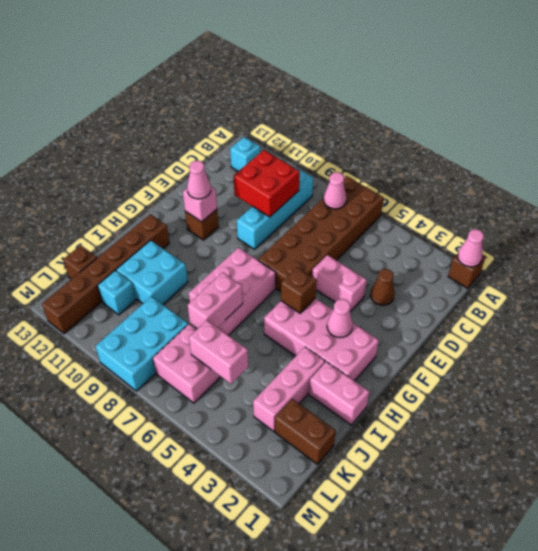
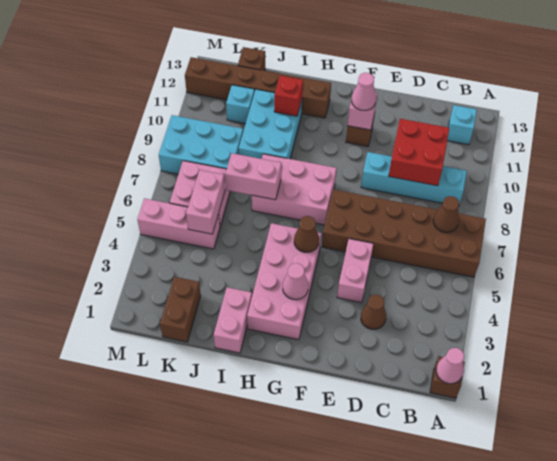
pink cone B7 level 2 -> brown cone B7 level 2
brown brick G5 level 2 -> brown cone G5 level 2
pink brick I3:K3 level 1 -> pink brick K5:M5 level 1
cyan brick I10:J11 level 1 -> cyan brick I9:J11 level 1
none -> red brick I11 level 2

